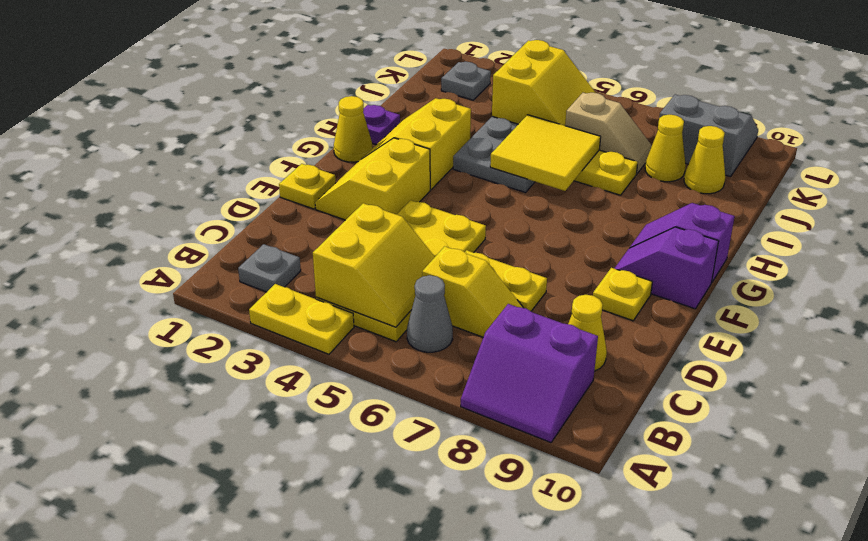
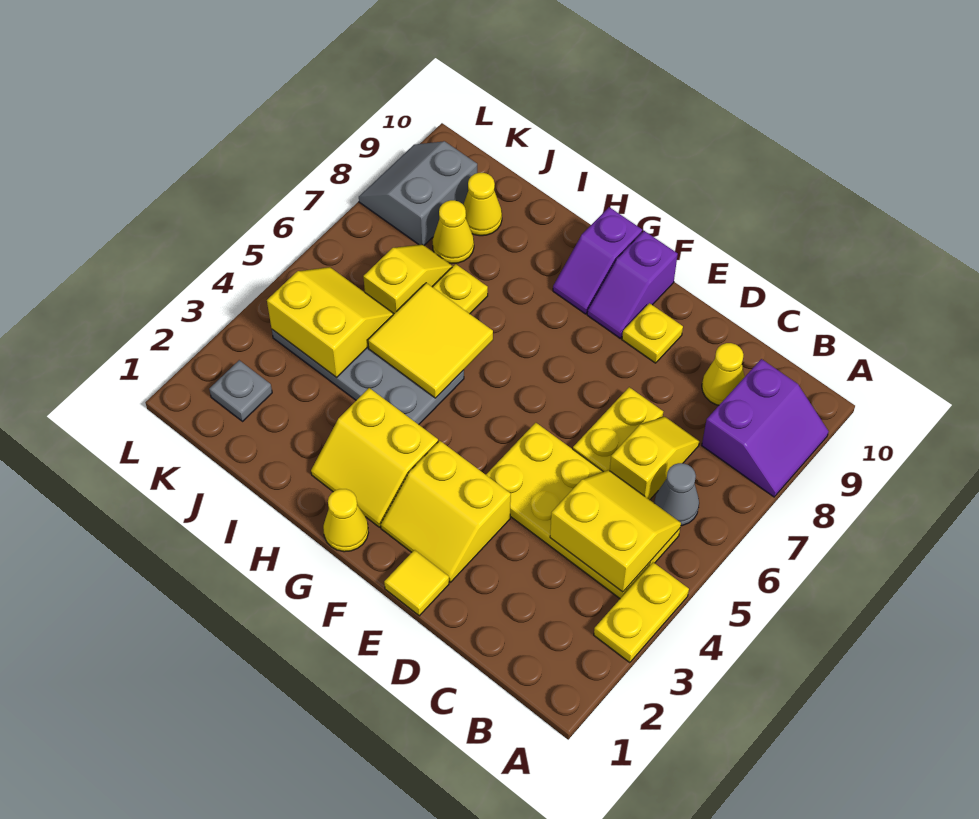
grey plate B2 level 1 -> none
yellow plate E1 level 1 -> yellow tile E1 level 1
purple plate H1 level 1 -> none
tan slope J6:J7 level 1 top 6 -> yellow slope J6:J7 level 1 top 6

